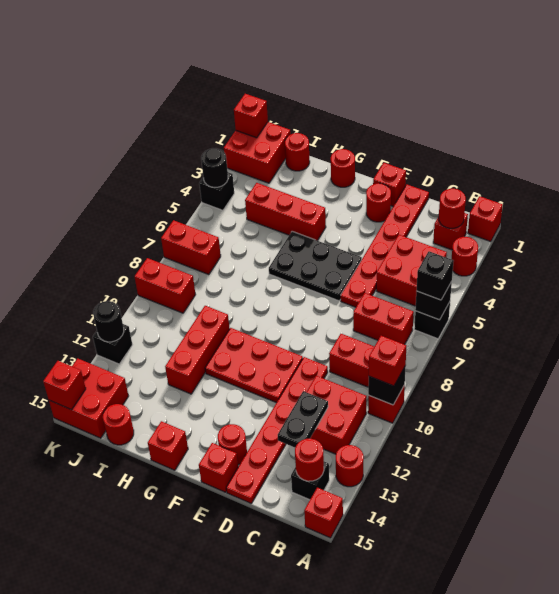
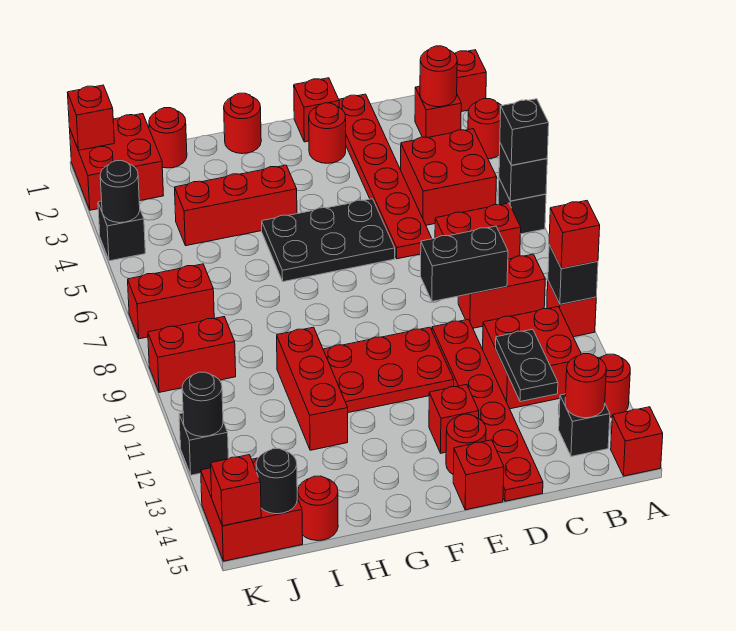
none -> black brick C9:D9 level 2
red brick G15 level 1 -> red brick E13 level 1
none -> black round brick J15 level 2

